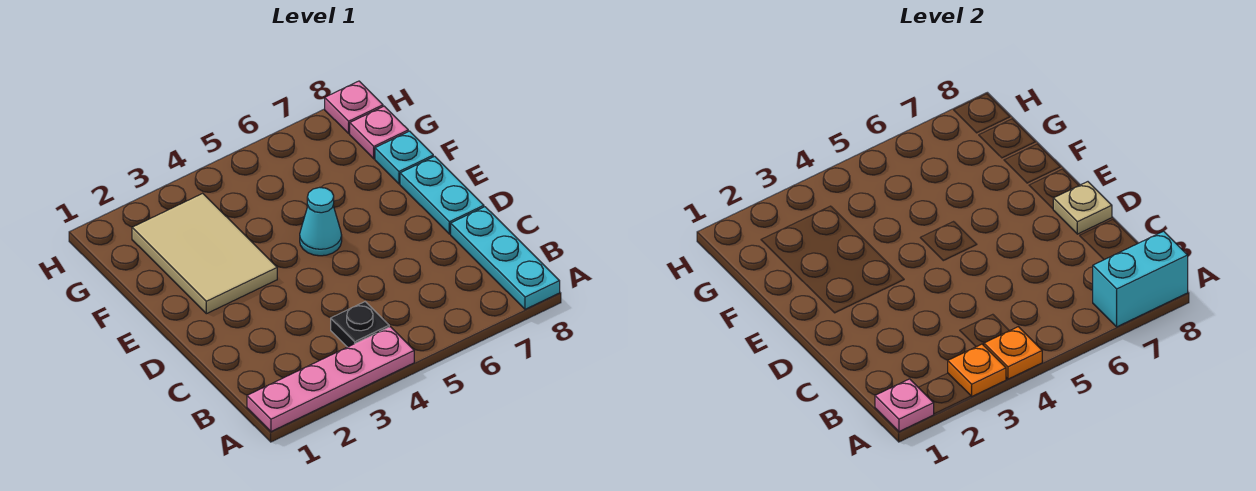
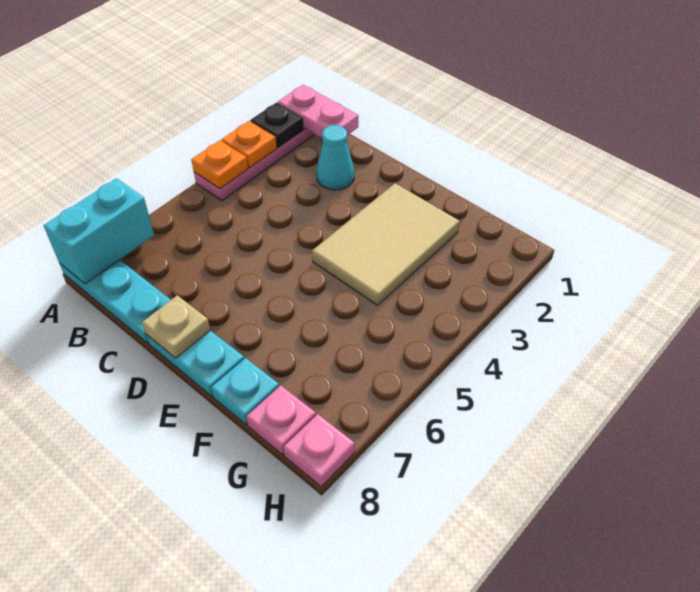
pink plate A1 level 2 -> pink plate A1:B1 level 2
black plate B4 level 1 -> black plate A2 level 2
tan tile E2:G3 level 1 -> tan tile E2:F4 level 1
cyan cone E5 level 1 -> cyan cone C2 level 1

